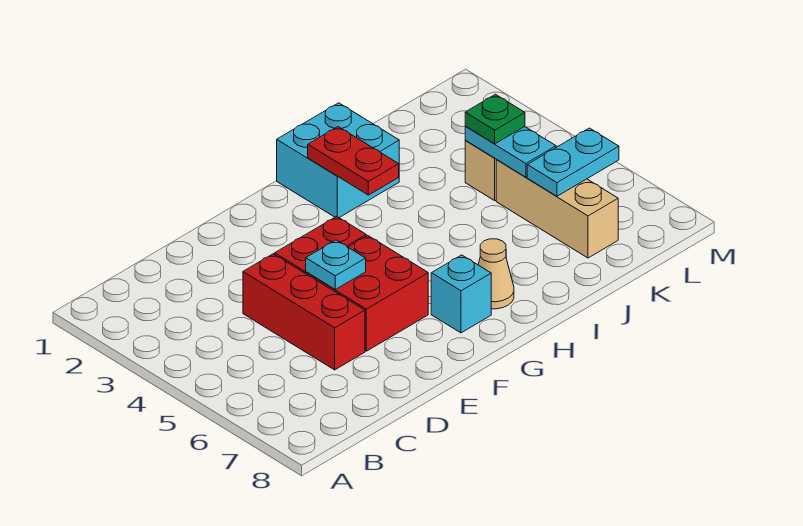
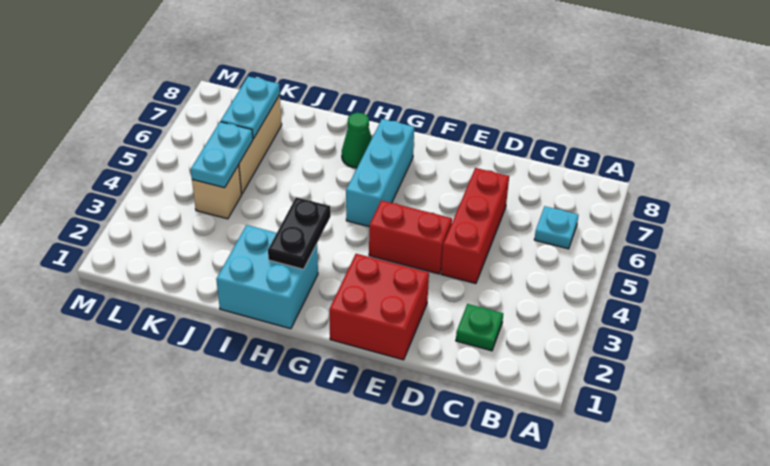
red brick E5:F6 level 1 -> red brick E1:F2 level 1
cyan plate E5 level 2 -> cyan plate B6 level 1
cyan brick G7 level 1 -> cyan brick G5:G7 level 1
red plate H2:H3 level 2 -> black plate H2:H3 level 2
tan cone H7 level 1 -> green cone H7 level 1
green plate K4 level 3 -> green plate C2 level 1
cyan plate K6:L6 level 2 -> cyan plate K6:K7 level 2

